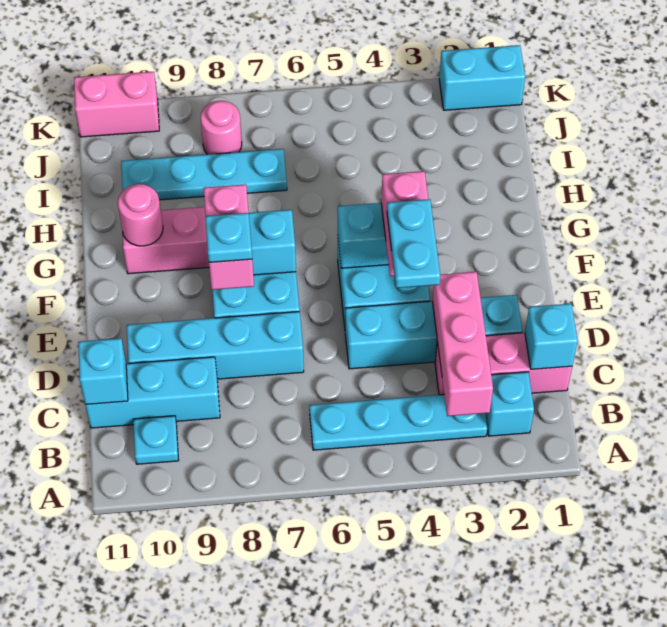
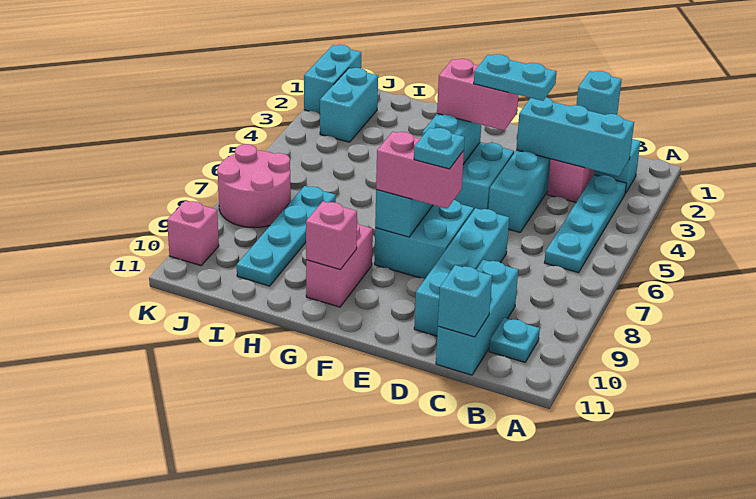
pink brick B3:D3 level 2 -> cyan brick B3:D3 level 2
pink round brick G10 level 2 -> pink brick G10 level 2
none -> cyan brick J2:J3 level 1
pink round brick J8 level 1 -> pink round brick J7:K8 level 1
pink brick K10:K11 level 1 -> pink brick K10 level 1

